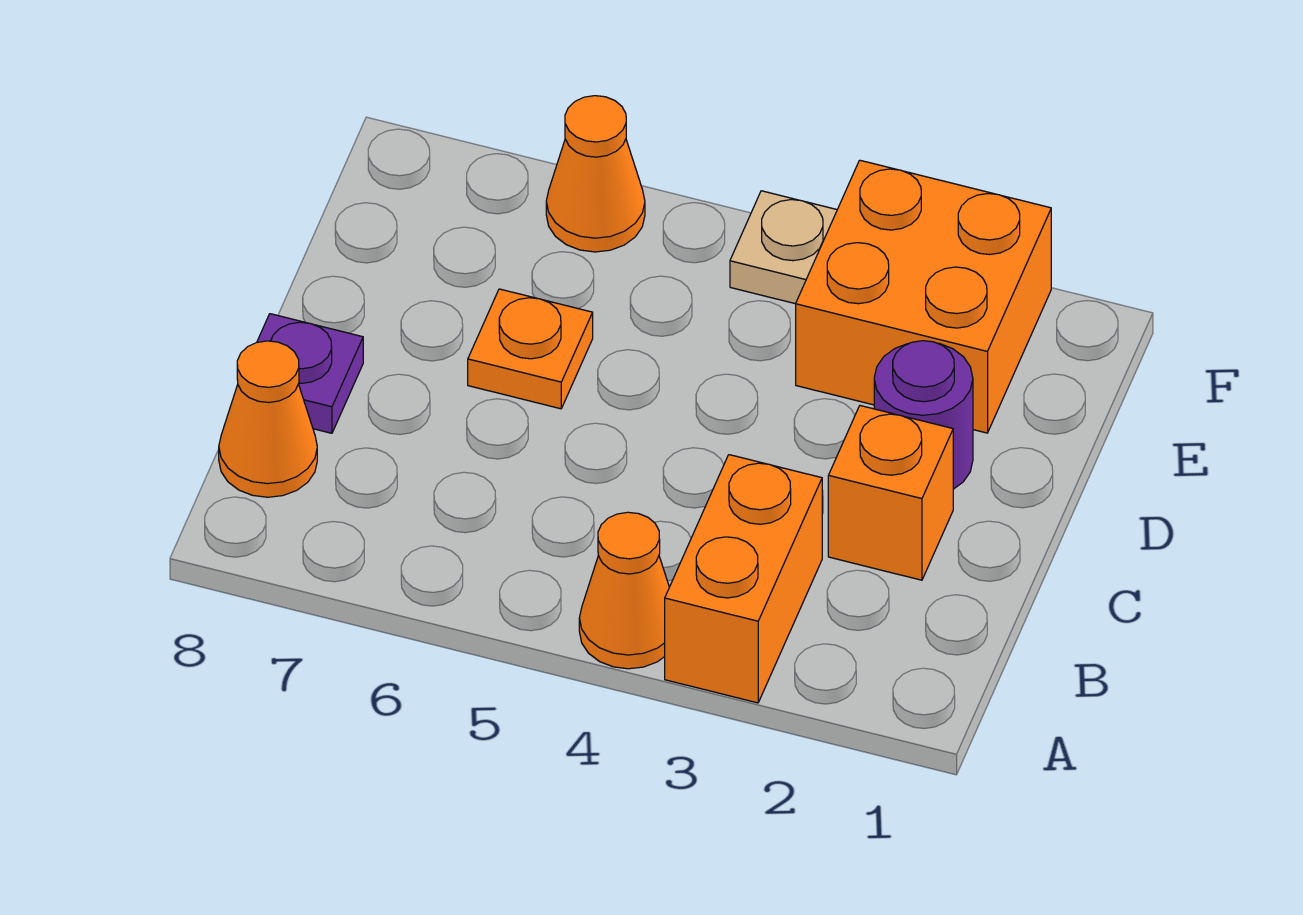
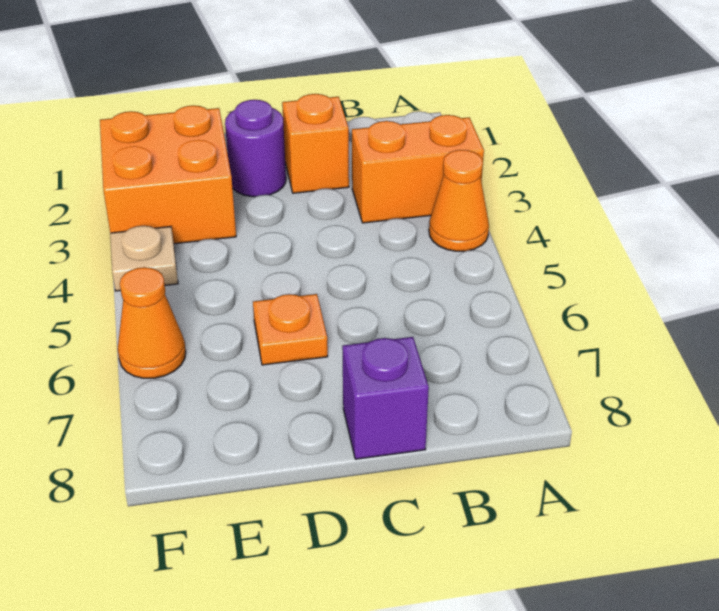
orange cone B8 level 1 -> none
purple plate C8 level 1 -> purple brick C8 level 1

